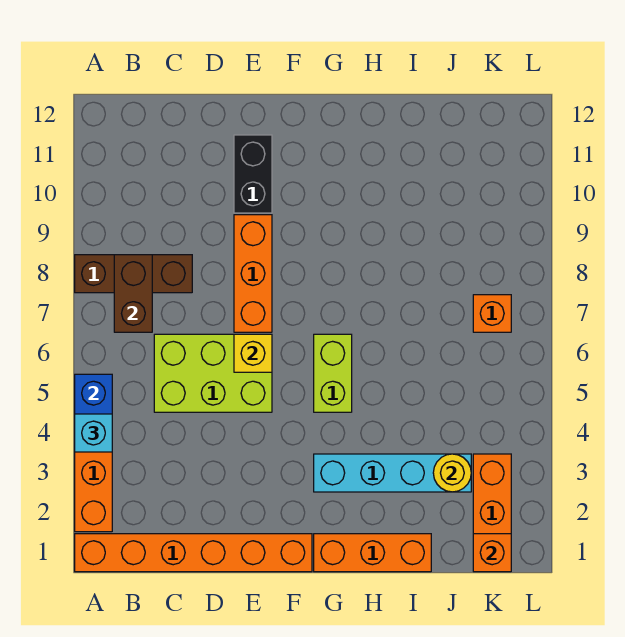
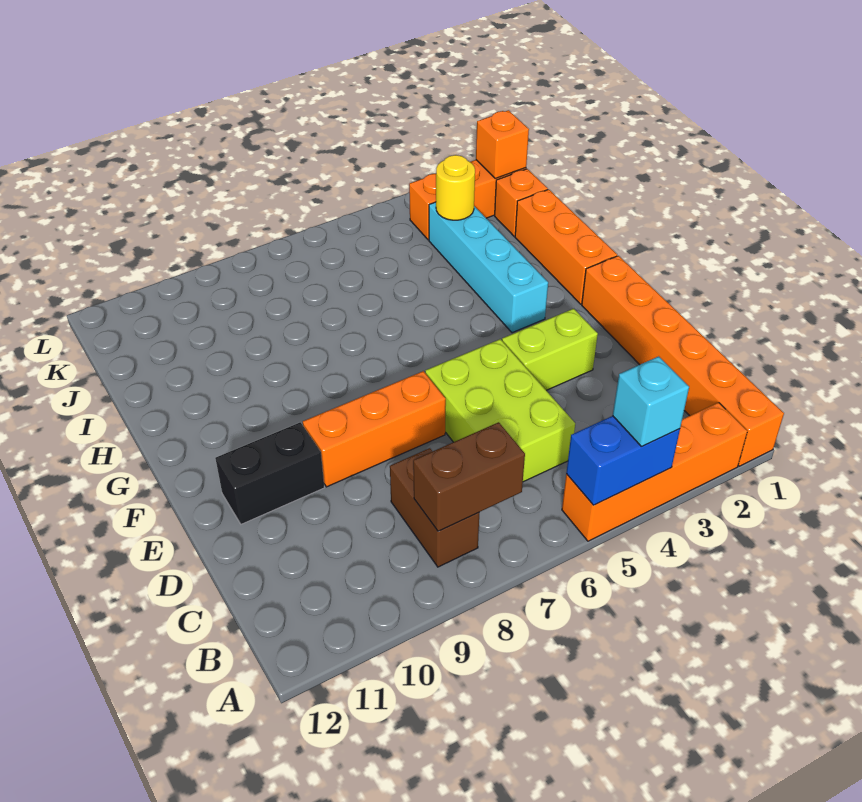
brown brick A8:C8 level 1 -> brown brick B8:C8 level 1
yellow brick E6 level 2 -> none
lime brick G5:G6 level 1 -> lime brick E3:E4 level 1
orange brick K7 level 1 -> orange brick J1 level 1

